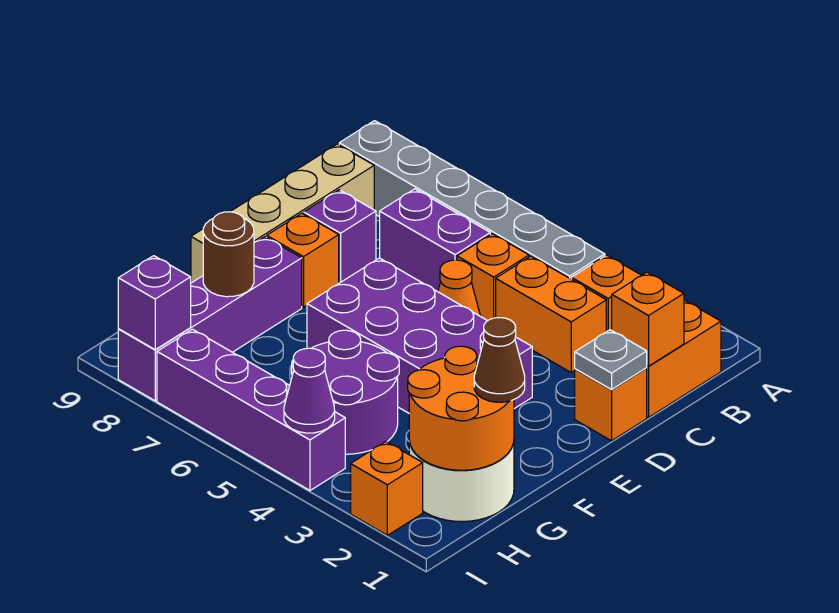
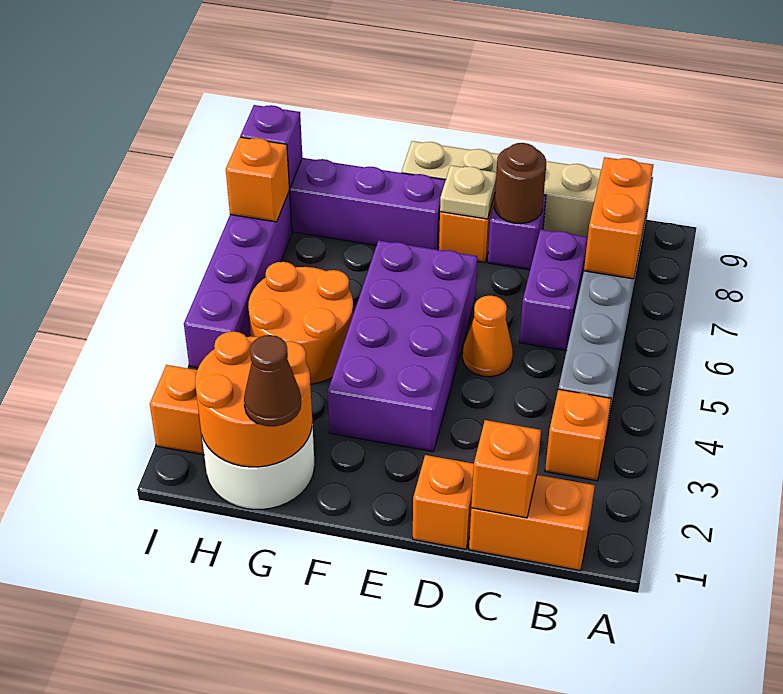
orange brick C3:C4 level 1 -> orange brick B7:B8 level 2
orange brick C5 level 1 -> orange brick I7 level 2
grey plate D1 level 2 -> none
none -> tan plate E8 level 2
purple round brick G4:H5 level 1 -> orange round brick G4:H5 level 1
brown round brick G8 level 2 -> brown round brick D8 level 2
purple cone I4 level 2 -> none

